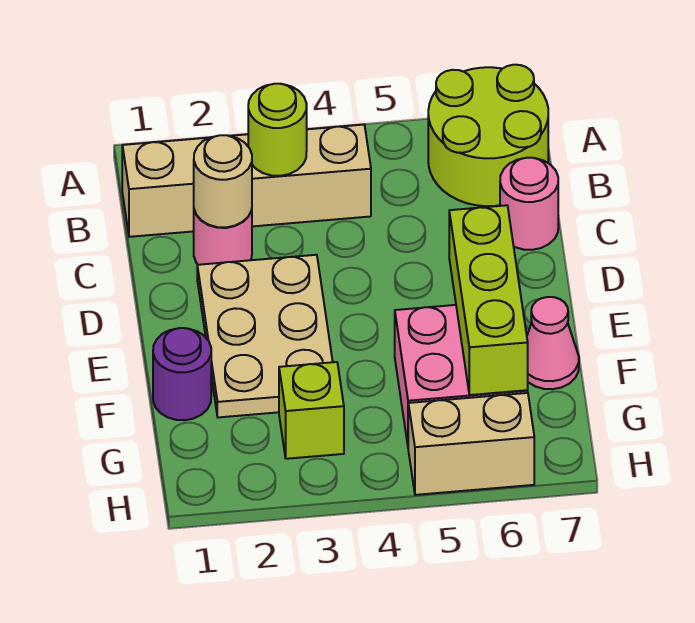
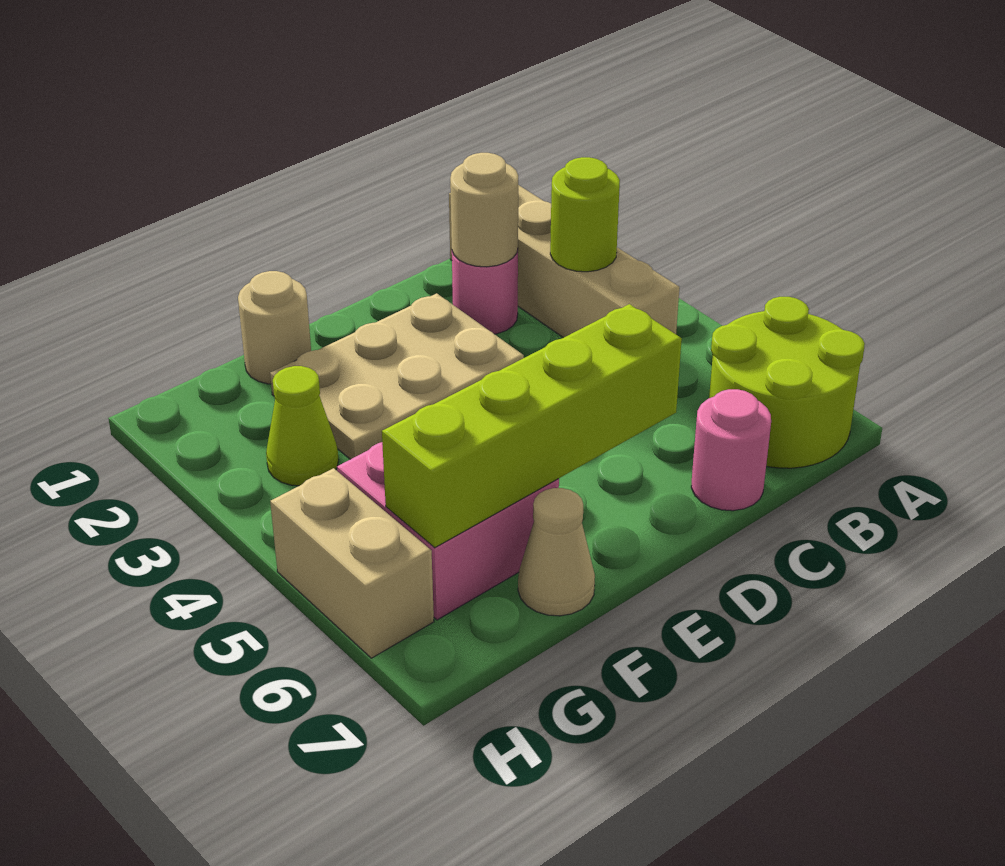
lime brick E6:G6 level 2 -> lime brick D6:G6 level 2
purple round brick F1 level 1 -> tan round brick F1 level 1
pink cone F7 level 1 -> tan cone F7 level 1
lime brick G3 level 1 -> lime cone G3 level 1

